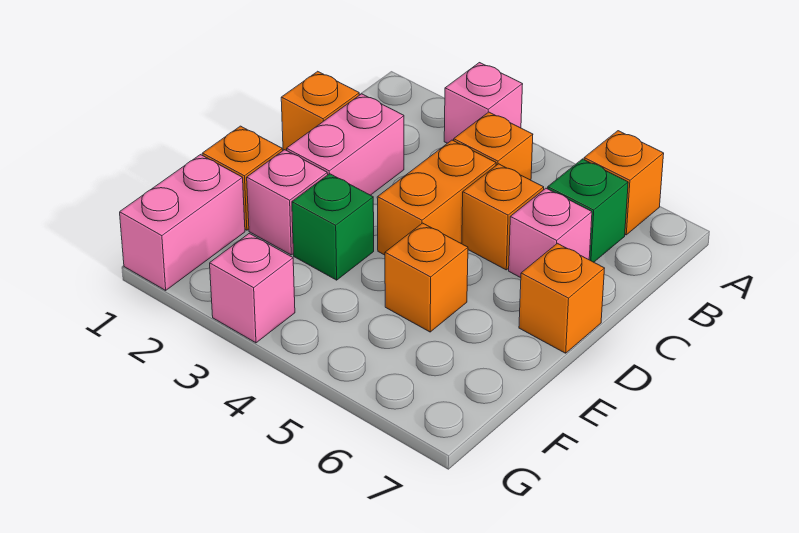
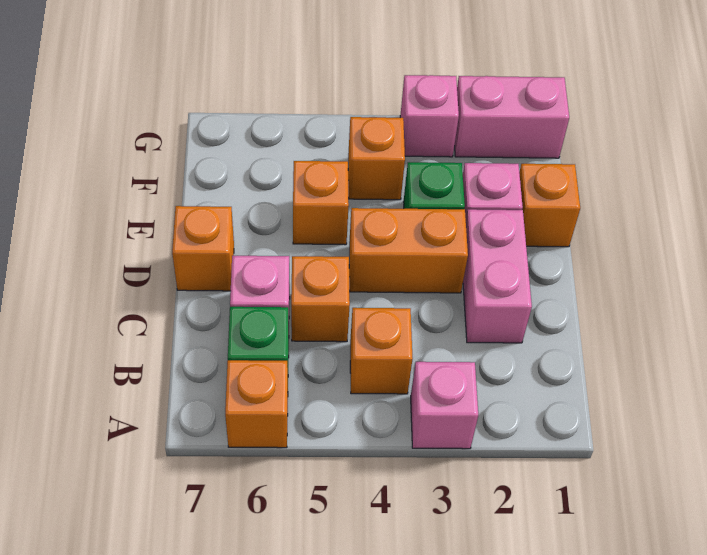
orange brick C1 level 1 -> orange brick F4 level 1
orange brick C4:D4 level 1 -> orange brick D3:D4 level 1
pink brick F1:G1 level 1 -> pink brick G1:G2 level 1

